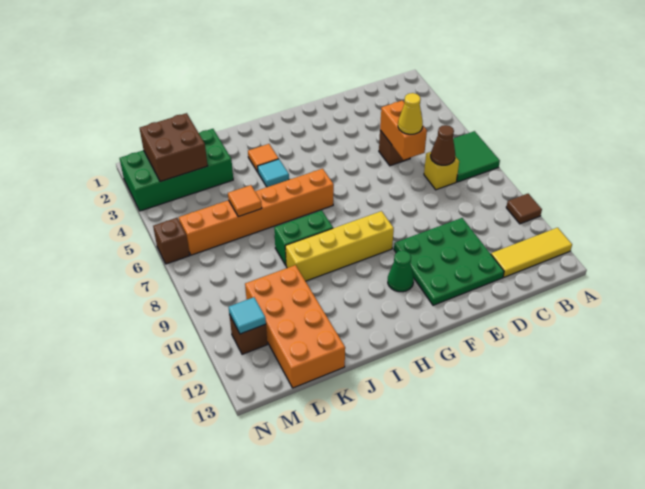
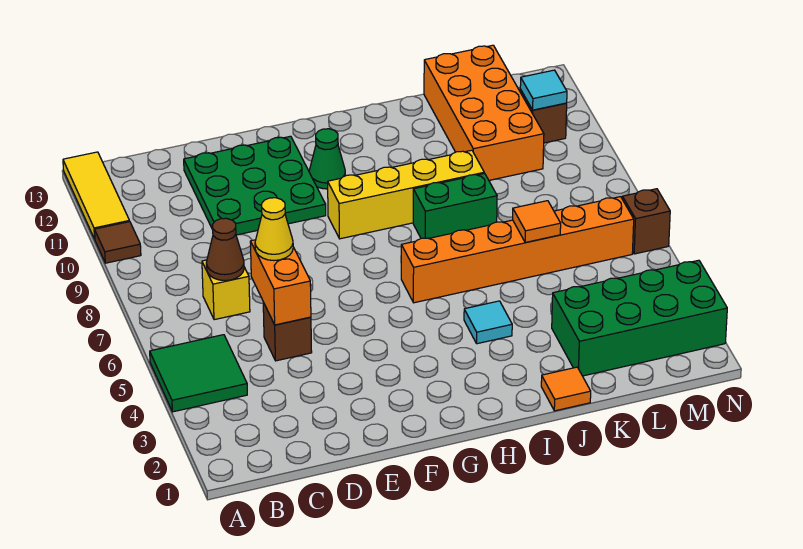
green tile A6:B7 level 1 -> green tile A4:B5 level 1
yellow tile A12:C12 level 1 -> yellow tile A11:A13 level 1
orange tile I3 level 1 -> orange tile J1 level 1
brown brick L2:M3 level 2 -> none

